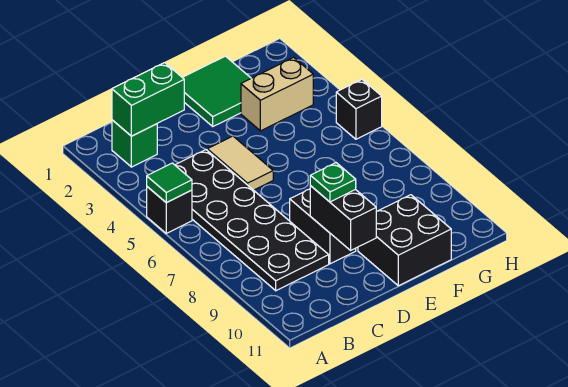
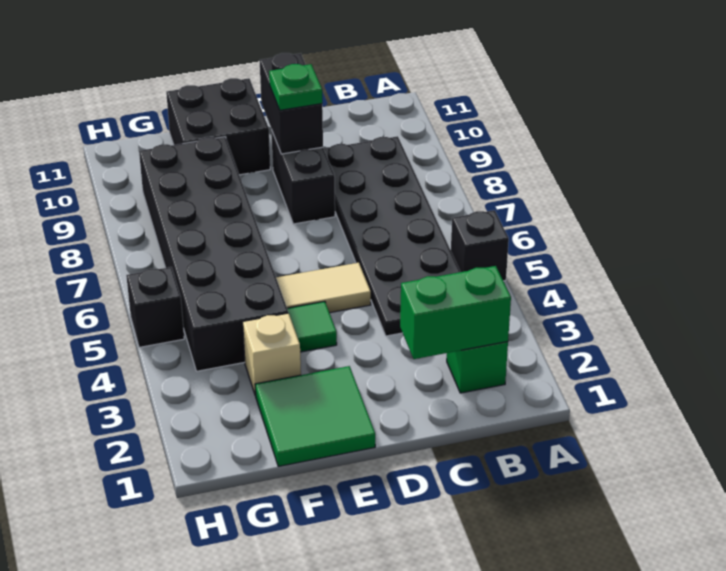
green tile A5 level 2 -> green tile E4 level 1
tan tile D4:D5 level 1 -> tan tile D5:E5 level 1
tan brick F3:G3 level 1 -> tan brick F3 level 1
none -> black brick F4:G9 level 1

